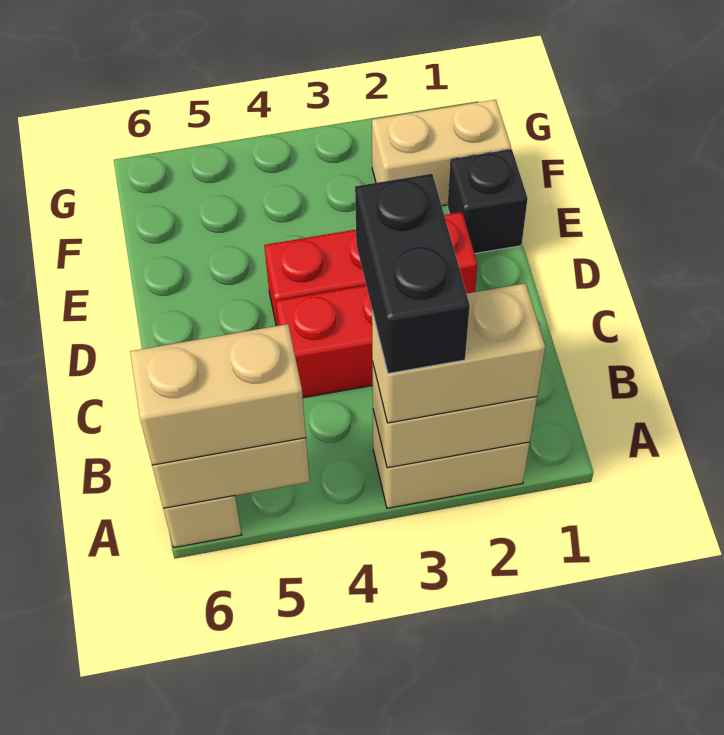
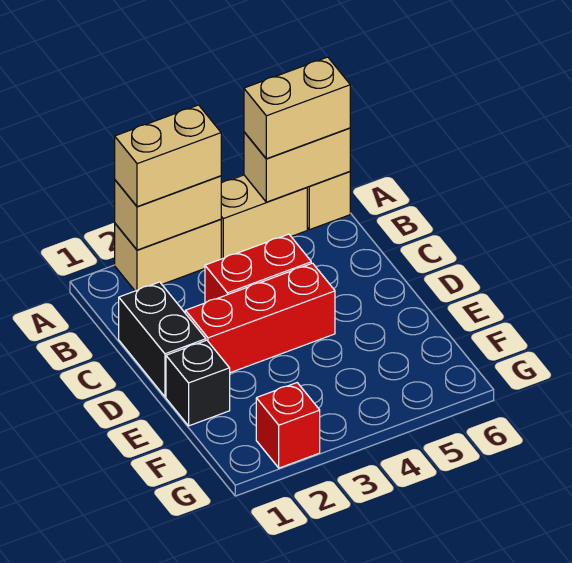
black brick A3:B3 level 4 -> black brick C1:D1 level 1
tan brick F1:F2 level 1 -> tan brick A4:A5 level 1
none -> red brick G2 level 1

